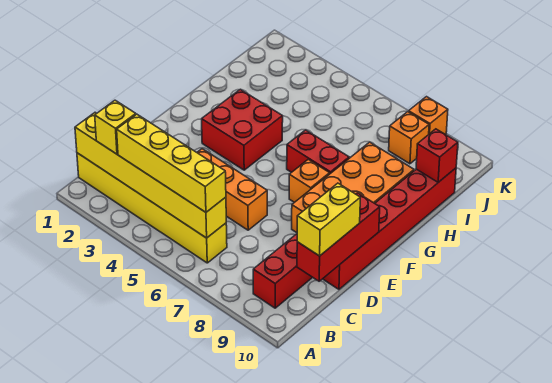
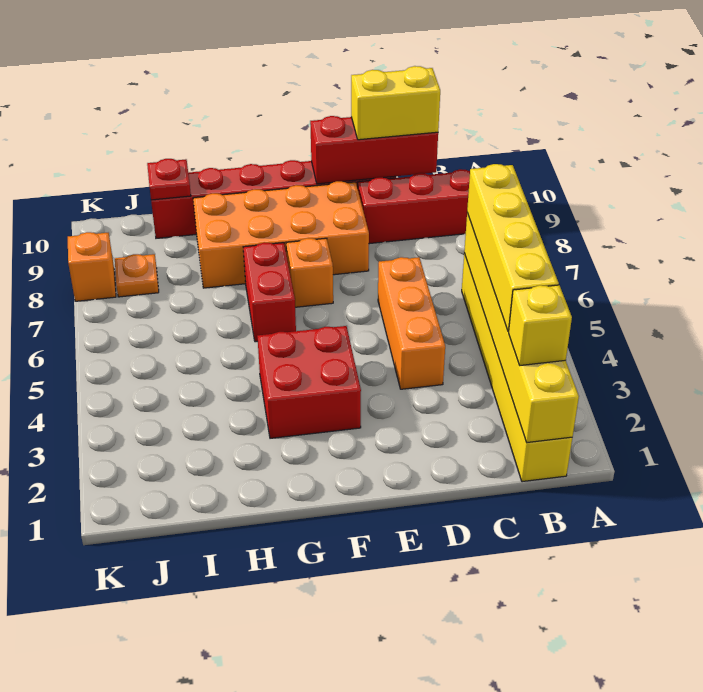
red brick I10 level 2 -> red plate I10 level 2
orange brick J8 level 1 -> orange plate J8 level 1

